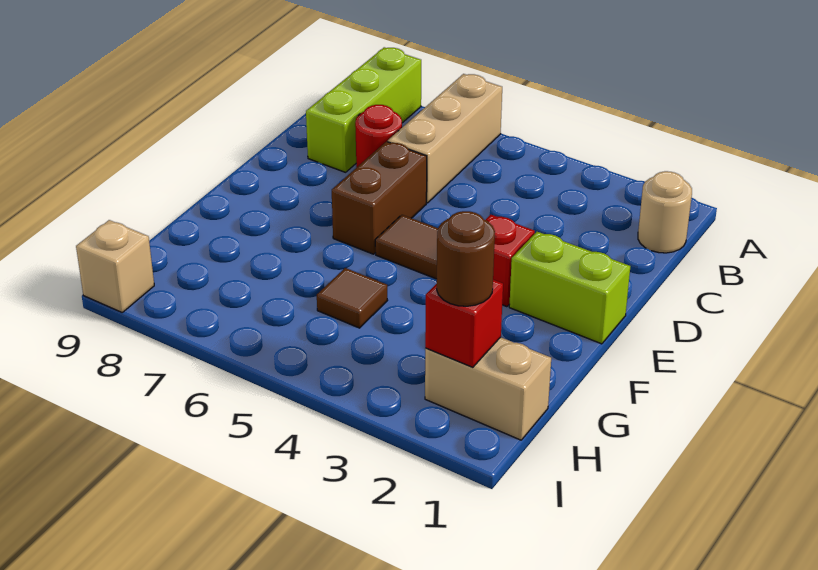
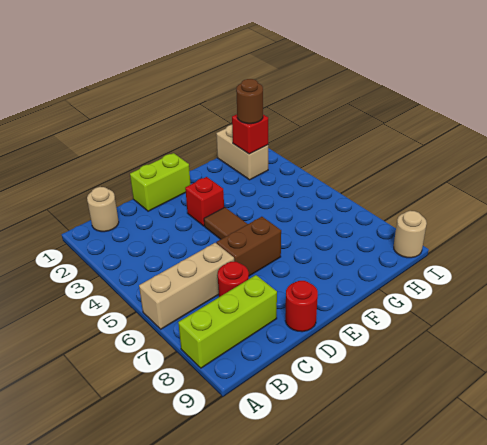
none -> red round brick D9 level 1
lime brick E1:E2 level 1 -> lime brick D1:E1 level 1
brown tile G5 level 1 -> none
tan brick I9 level 1 -> tan round brick I9 level 1

